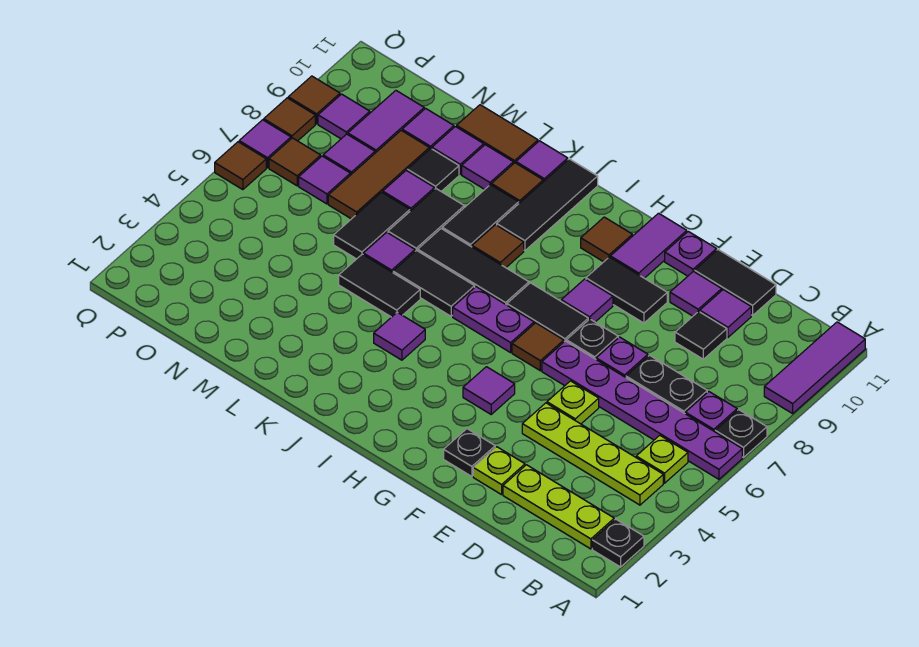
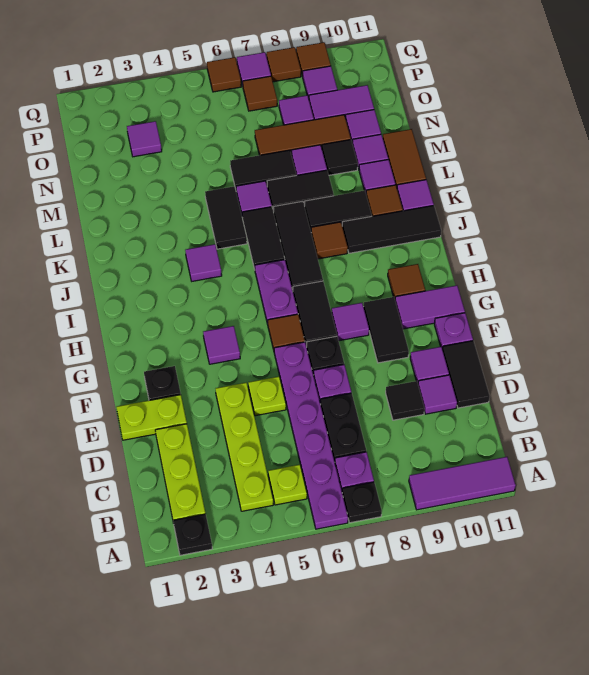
lime plate E2 level 1 -> lime plate E1:E2 level 1
purple tile O7 level 1 -> purple tile O3 level 1

